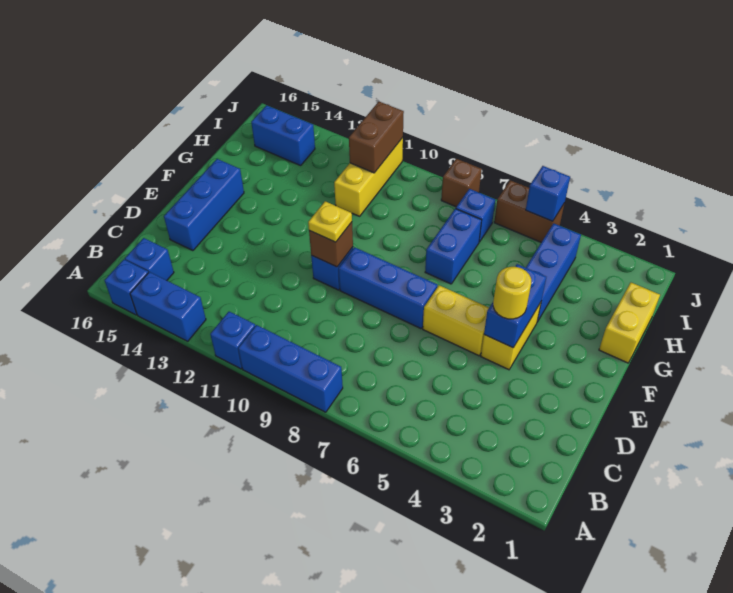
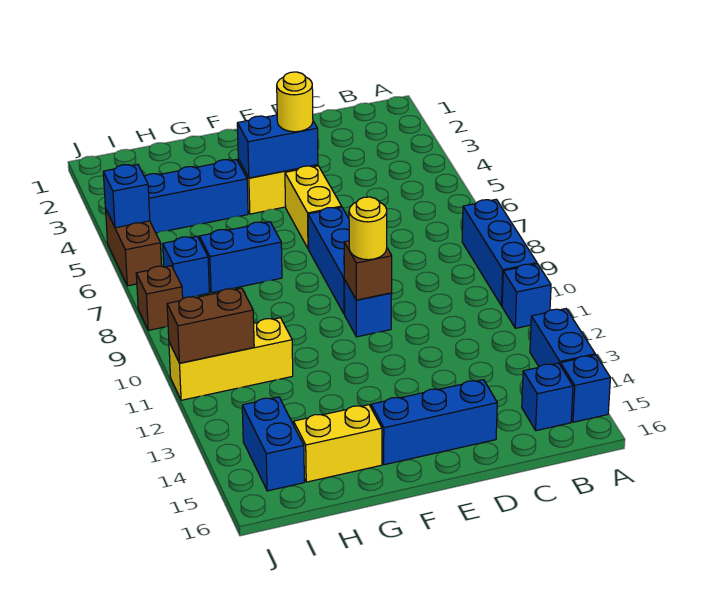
yellow plate E10 level 3 -> yellow round brick E10 level 3
yellow brick G1:H1 level 1 -> yellow brick G15:H15 level 1

